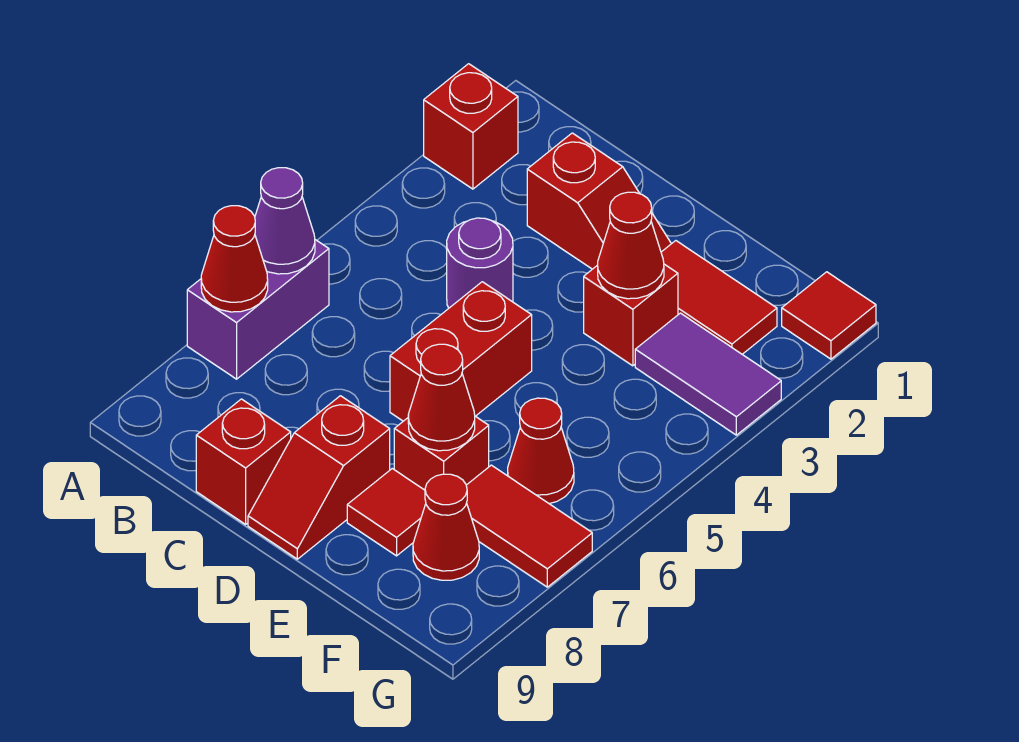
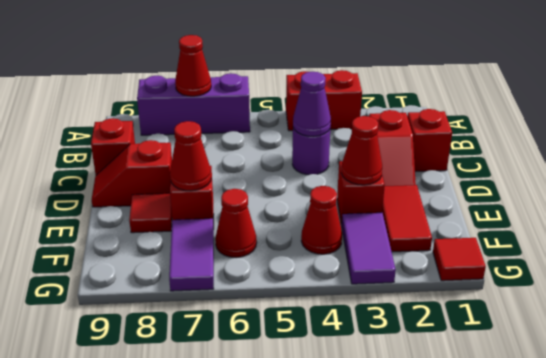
red brick A2 level 1 -> red brick C1 level 1
purple brick A6:A7 level 1 -> purple brick A6:A8 level 1
purple cone A6 level 2 -> purple cone C4 level 2
red brick D5:D6 level 1 -> red brick A3:A4 level 1
red tile F7:G7 level 1 -> purple tile F7:G7 level 1
red cone F8 level 1 -> red cone F4 level 1

